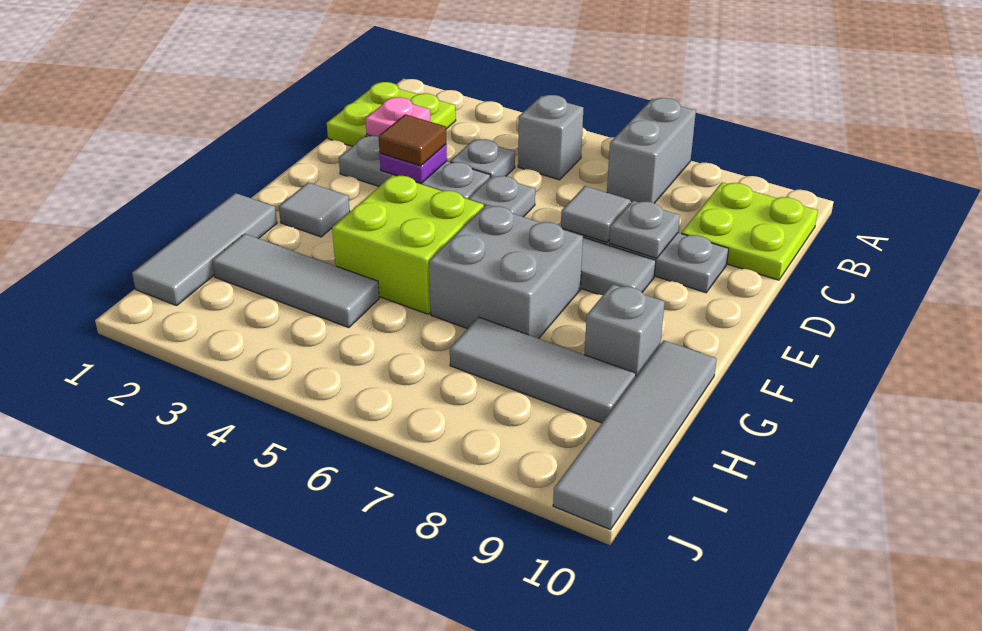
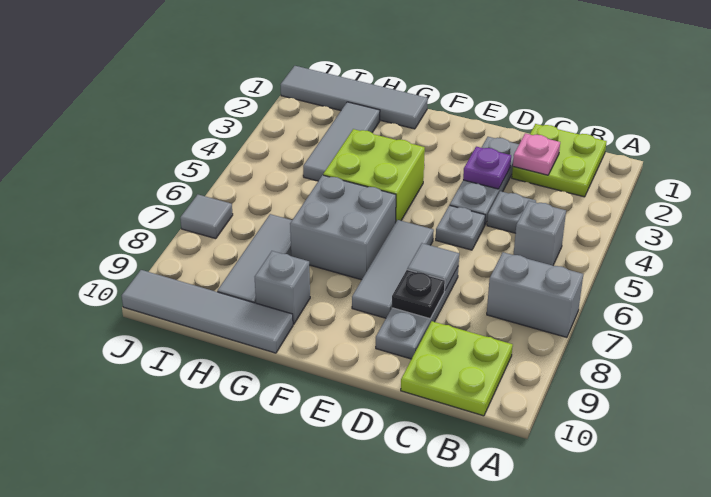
brown tile D3 level 3 -> none
grey plate D8 level 2 -> black plate D8 level 2
grey tile F2 level 1 -> grey tile J7 level 1
grey tile G1:I1 level 1 -> grey tile G1:J1 level 1

